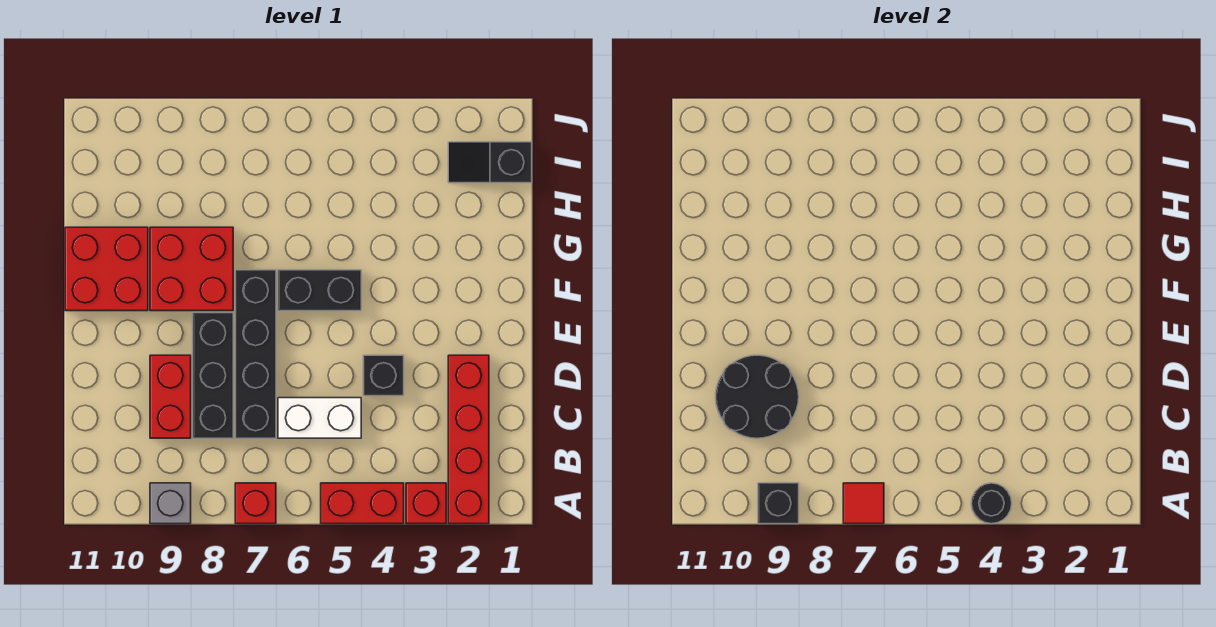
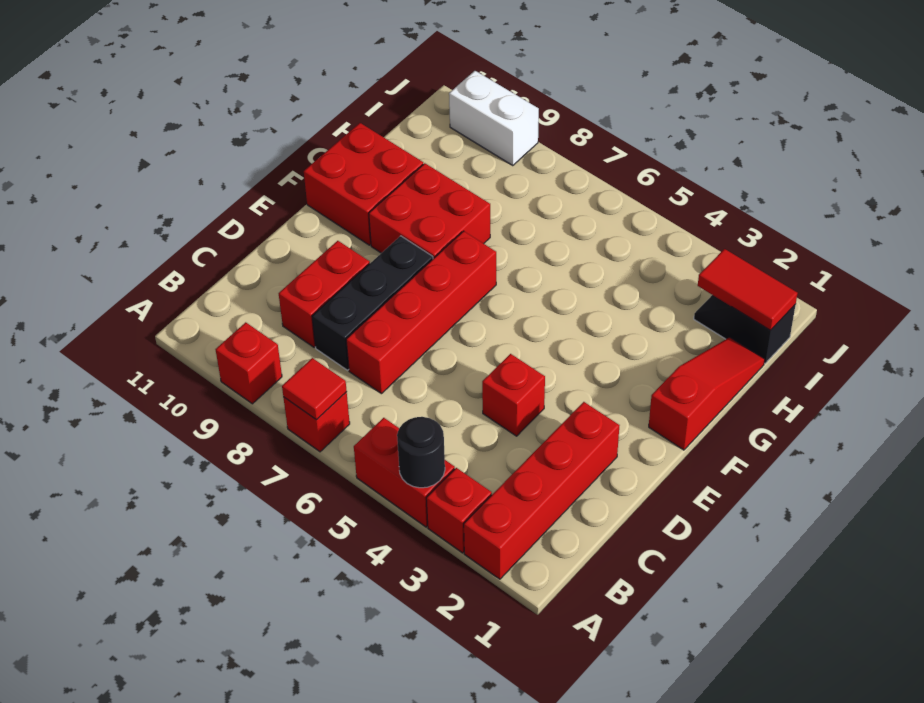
grey brick A9 level 1 -> red brick A9 level 1
black brick A9 level 2 -> none
white brick C5:C6 level 1 -> white brick J9:J10 level 1
black brick C7:F7 level 1 -> red brick C7:F7 level 1
black round brick C9:D10 level 2 -> none
black brick D4 level 1 -> red brick D4 level 1
none -> red slope F1:H1 level 1 top F
black brick F5:F6 level 1 -> none
none -> red tile I1:I2 level 2

